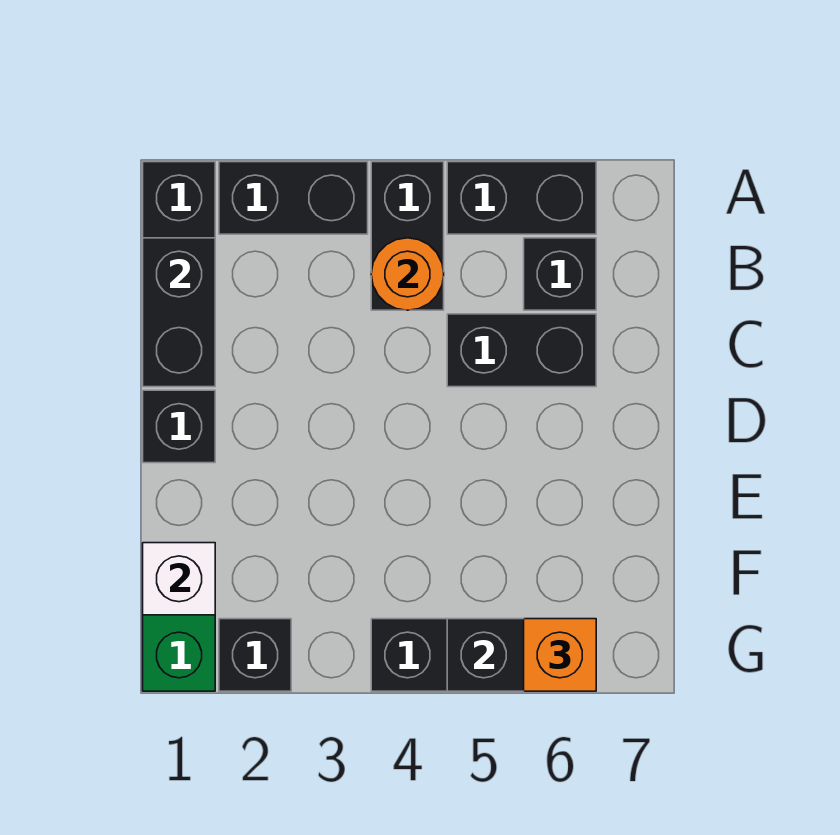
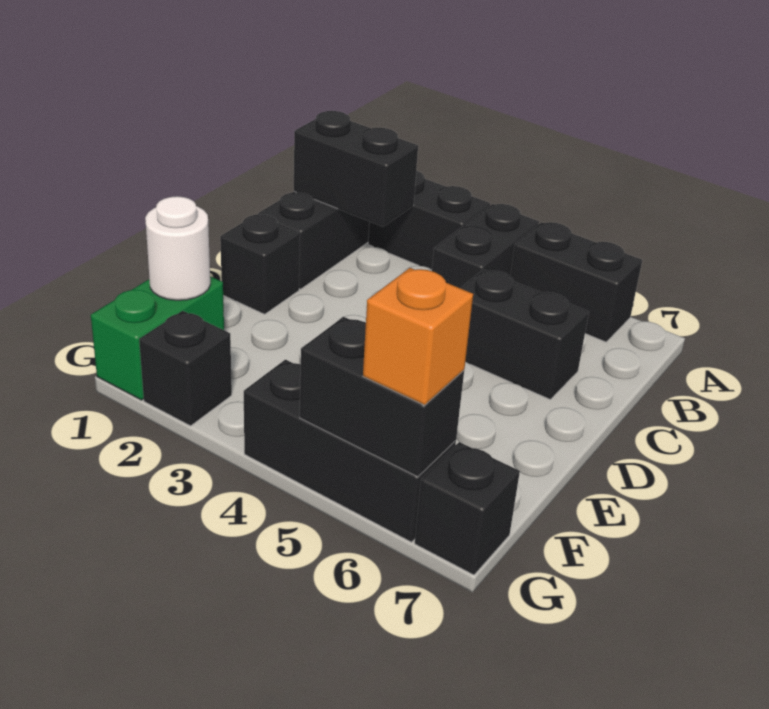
black brick B1:C1 level 2 -> black brick B1:B2 level 2
orange round brick B4 level 2 -> none
black brick B6 level 1 -> black brick G7 level 1
white brick F1 level 2 -> white round brick F1 level 2

